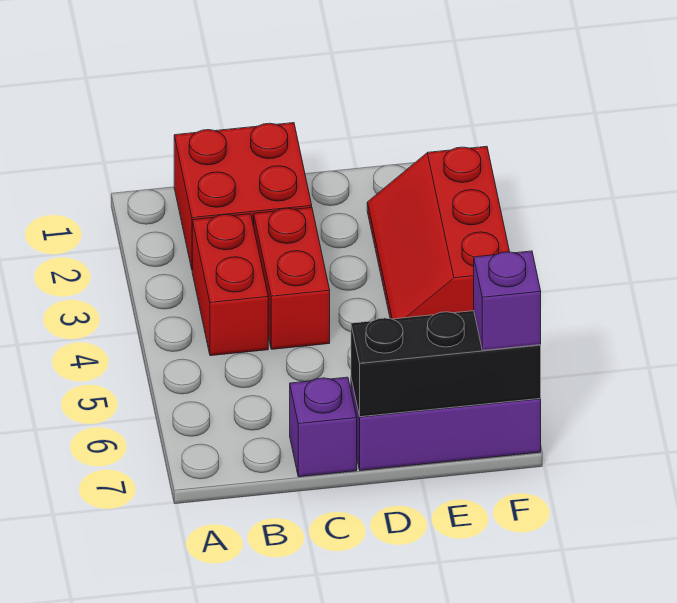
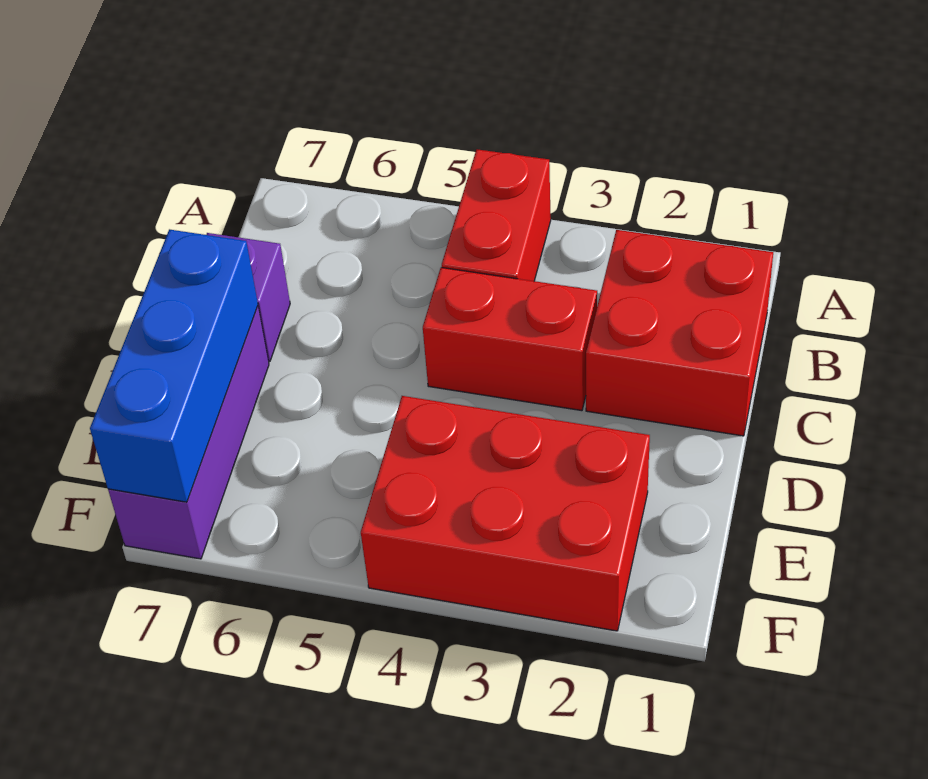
red brick B3:B4 level 1 -> red brick A4:B4 level 1
black brick D7:F7 level 2 -> blue brick D7:F7 level 2
red slope E2:F4 level 1 top F -> red brick E2:F4 level 1
purple brick F7 level 3 -> none

